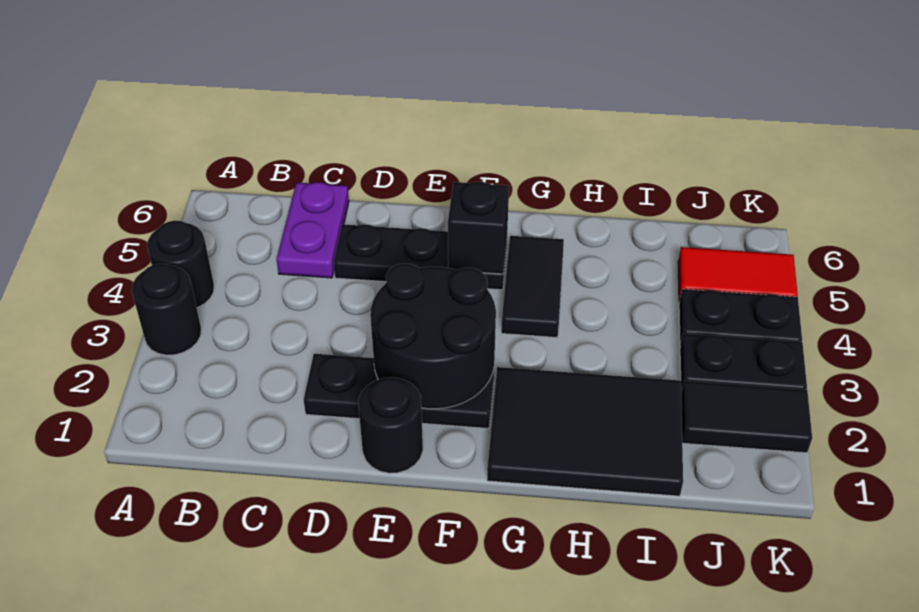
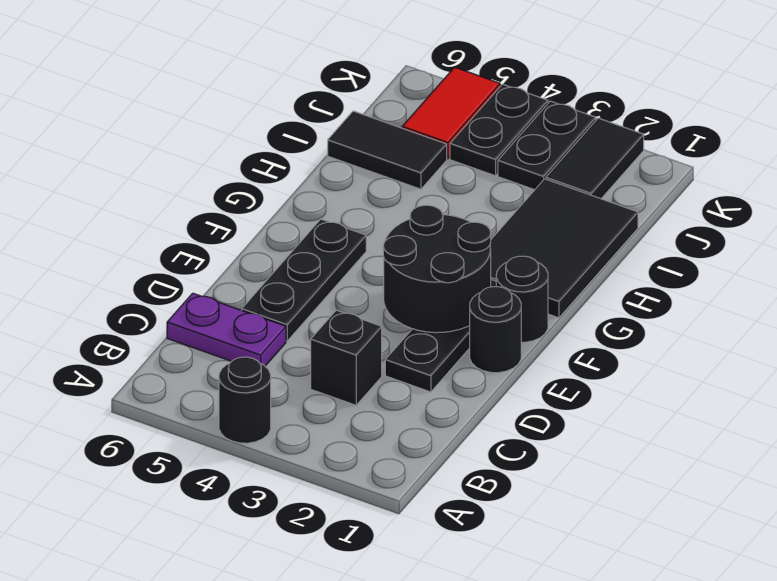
black round brick A3 level 1 -> black round brick F1 level 1
black brick F5 level 2 -> black brick C3 level 1
black tile G4:G5 level 1 -> black tile I5:I6 level 1

